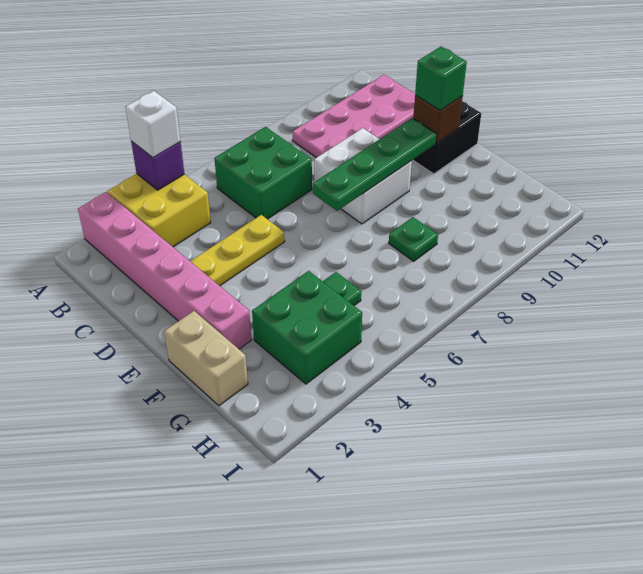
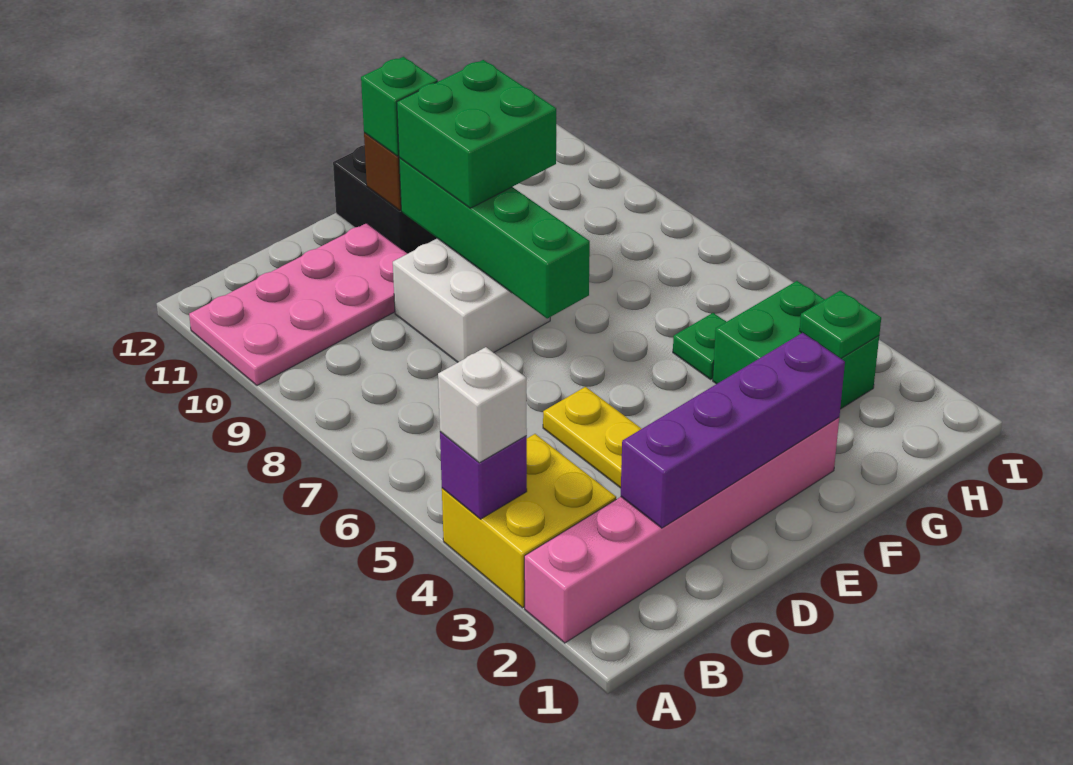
green brick B6:C7 level 1 -> green brick E9:F10 level 3
pink plate B9:C12 level 1 -> pink plate A10:D11 level 1
none -> purple brick C2:F2 level 2
green plate E7:E10 level 2 -> green brick E7:E10 level 2
tan brick F1:G1 level 1 -> none
green plate G8 level 1 -> green plate H3 level 2

